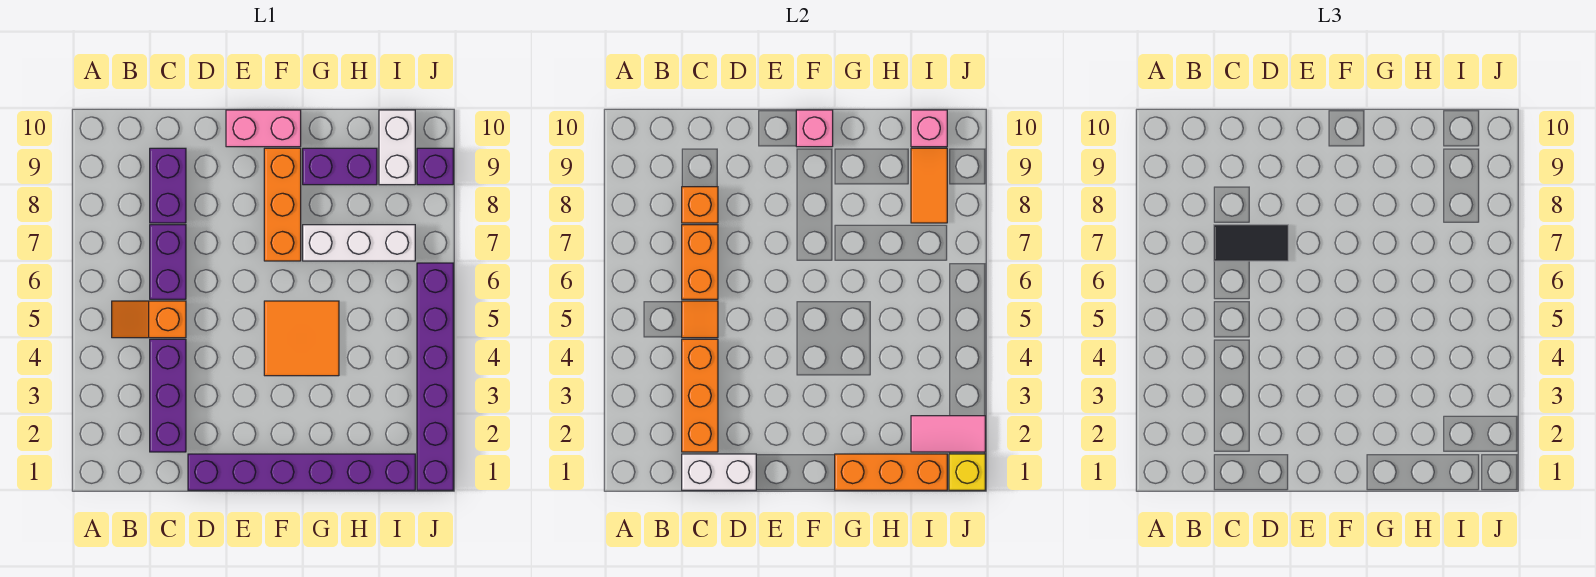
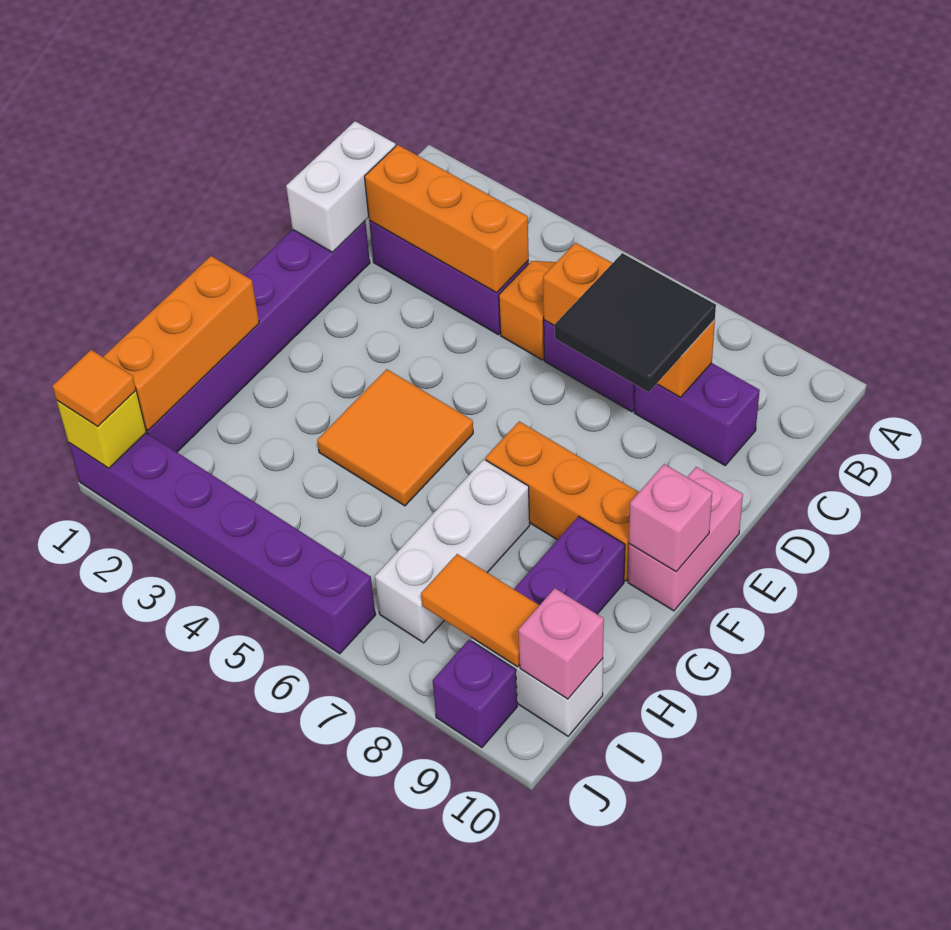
orange tile C5 level 2 -> orange tile J1 level 3
black tile C7:D7 level 3 -> black tile C7:D8 level 3
pink tile I2:J2 level 2 -> none

